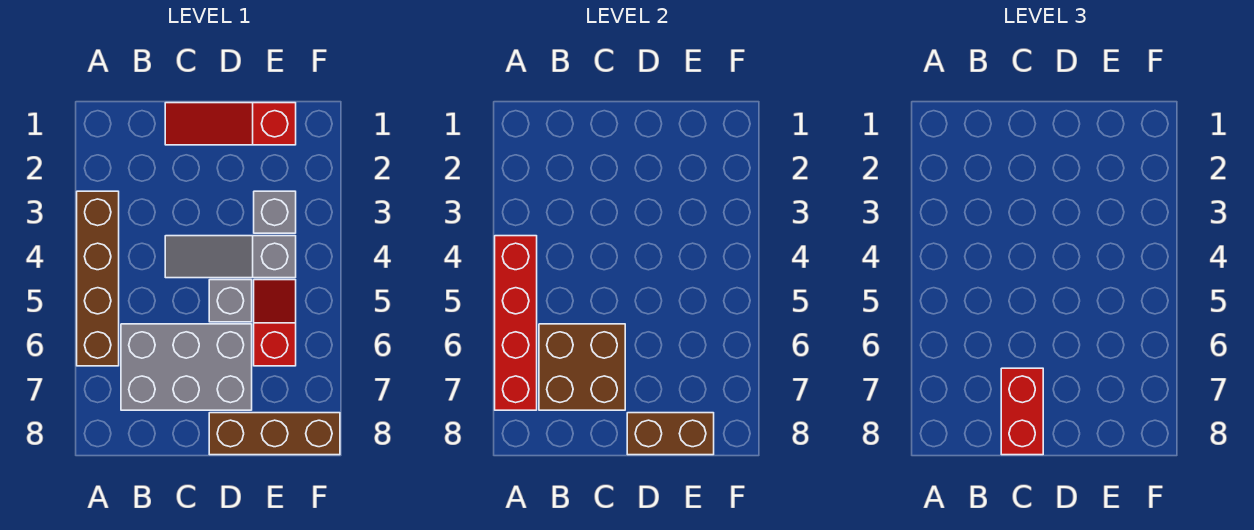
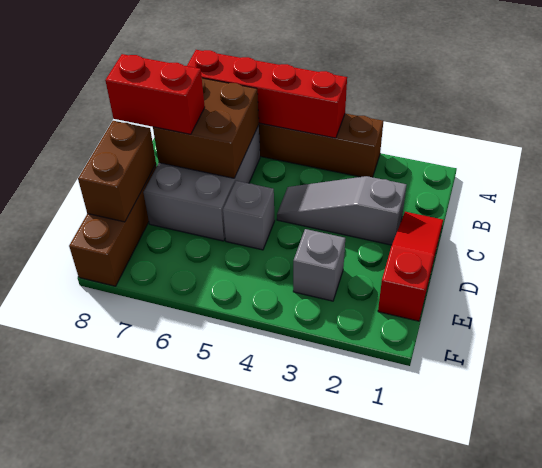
grey slope C4:E4 level 1 top E -> grey slope C2:C4 level 1 top 2
red slope E5:E6 level 1 top 6 -> none

